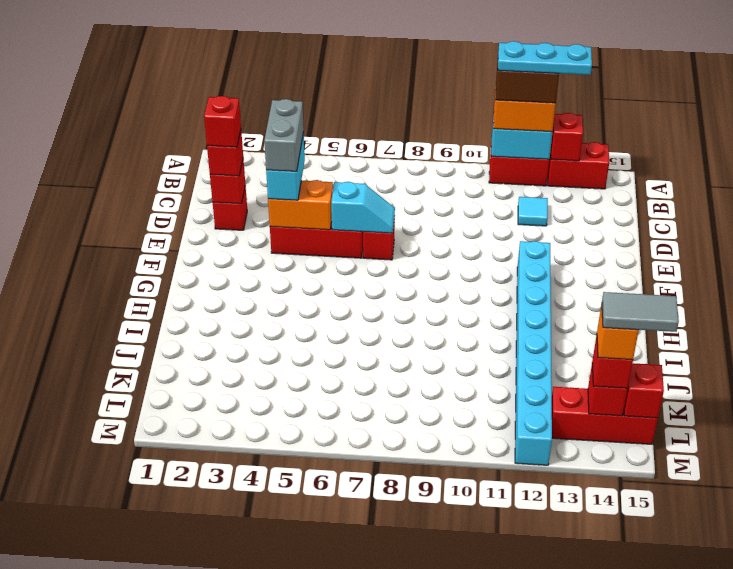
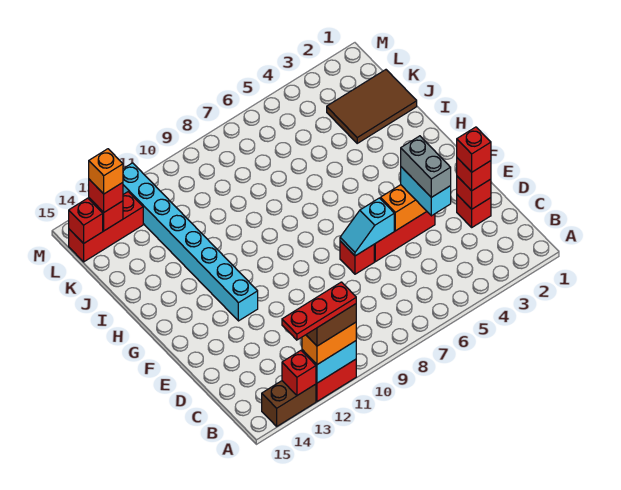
cyan plate A11:A13 level 5 -> red plate A11:A13 level 5
red brick A13:A14 level 1 -> brown brick A13:A14 level 1
cyan tile C12 level 1 -> none
none -> brown tile J1:K3 level 1
grey tile L14:L15 level 5 -> none

